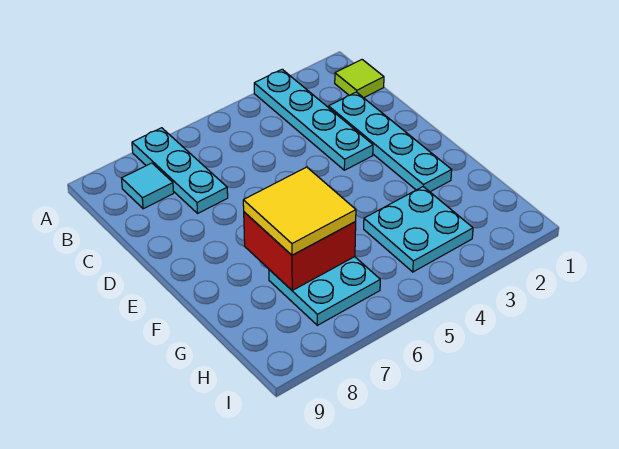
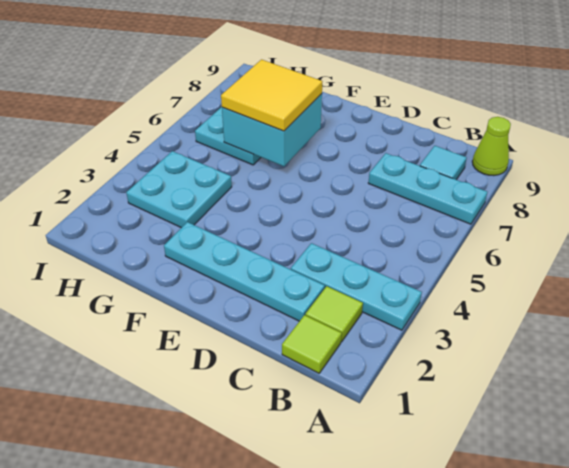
cyan plate A3:D3 level 1 -> cyan plate A3:C3 level 1
none -> lime cone A9 level 1
none -> lime tile B2 level 1
red brick F6:G7 level 2 -> cyan brick F6:G7 level 2

